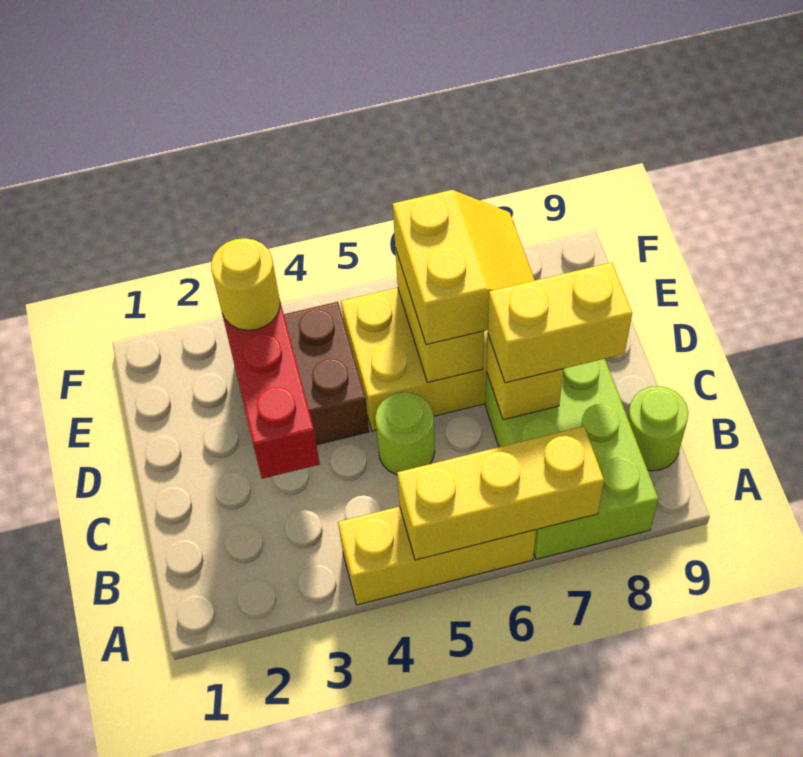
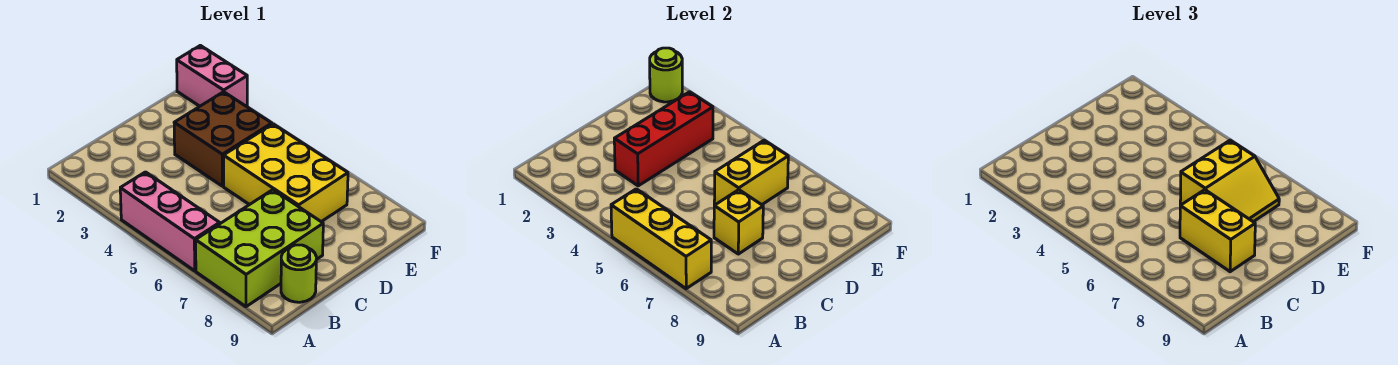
yellow brick A4:A6 level 1 -> pink brick A4:A6 level 1
lime round brick C5 level 1 -> lime round brick F1 level 2
yellow round brick E3 level 3 -> none
none -> pink brick F1:F2 level 1

